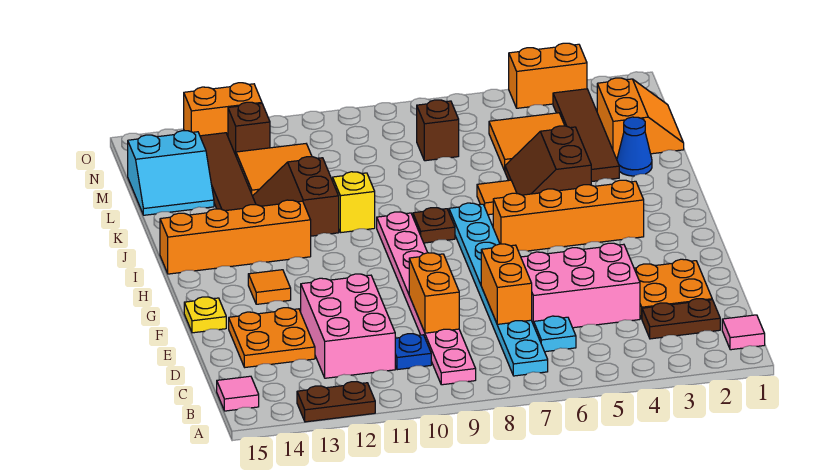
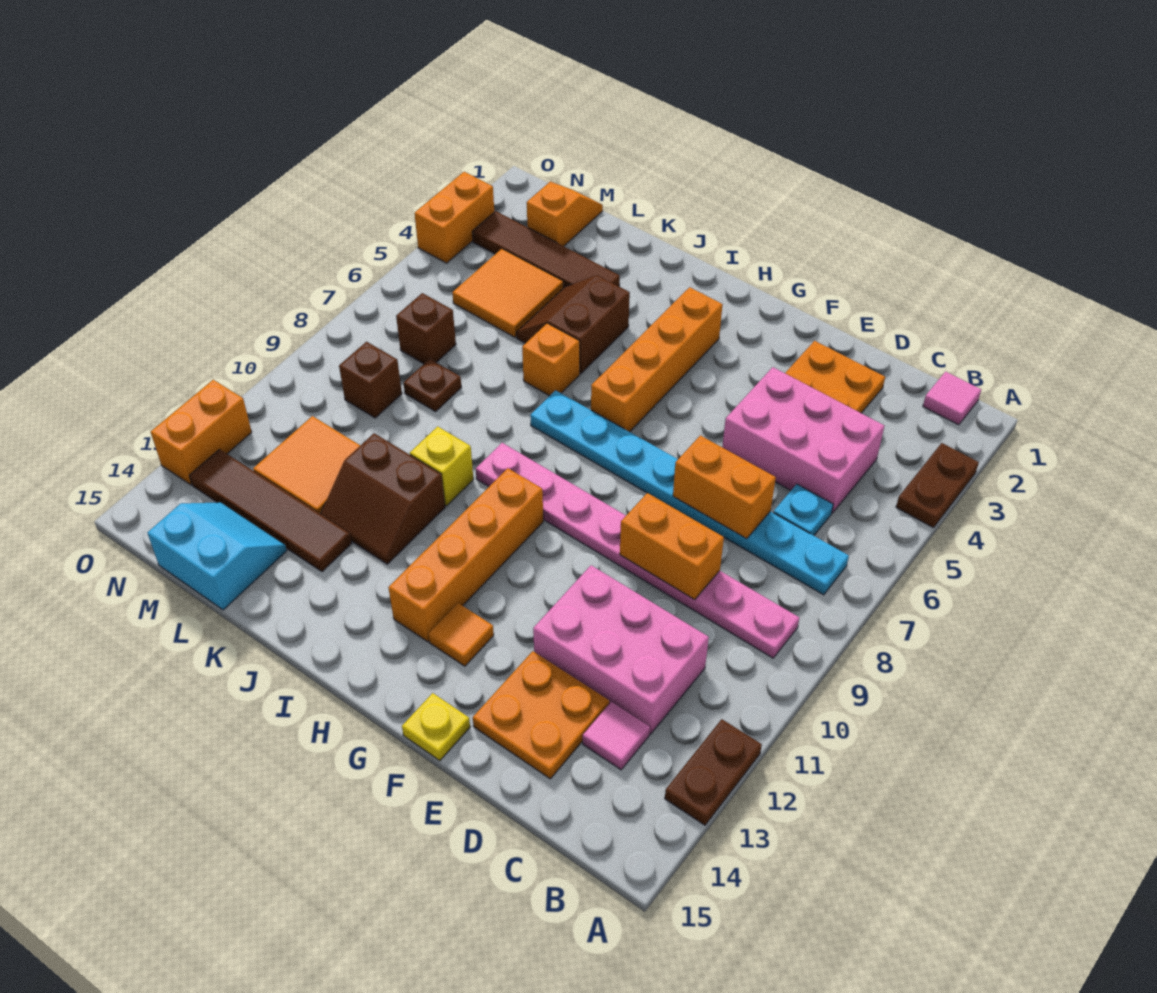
pink tile B15 level 1 -> pink tile C13 level 1
brown plate C2:C3 level 1 -> brown plate A3:A4 level 1
blue plate C10 level 1 -> none
pink brick D4:E6 level 1 -> pink brick C4:E5 level 1
brown plate I8 level 1 -> brown plate L8 level 1
orange brick I12:I15 level 1 -> orange brick H10:H13 level 1
brown slope J4:K5 level 1 top 4 -> brown slope J4:K5 level 1 top J
orange tile J6 level 1 -> orange brick J6 level 1
blue cone K2 level 1 -> none
orange slope L1:M2 level 1 top 2 -> orange slope M1:M2 level 1 top 2
cyan slope L14:M15 level 1 top M -> cyan slope L14:M15 level 1 top 15
brown brick N12 level 1 -> brown brick M9 level 1

